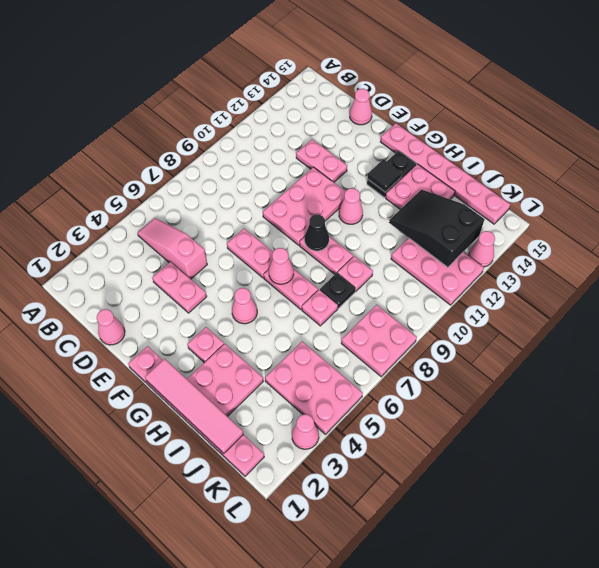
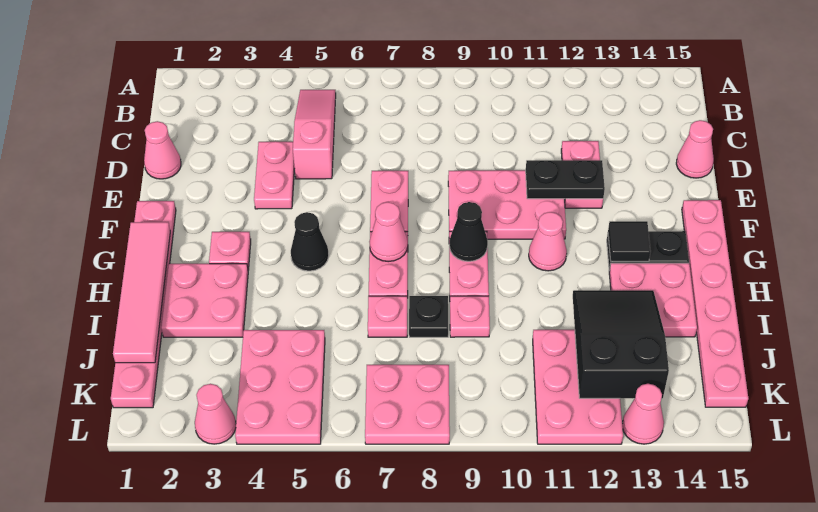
none -> black plate E11:E12 level 2
pink cone G5 level 1 -> black cone G5 level 1

